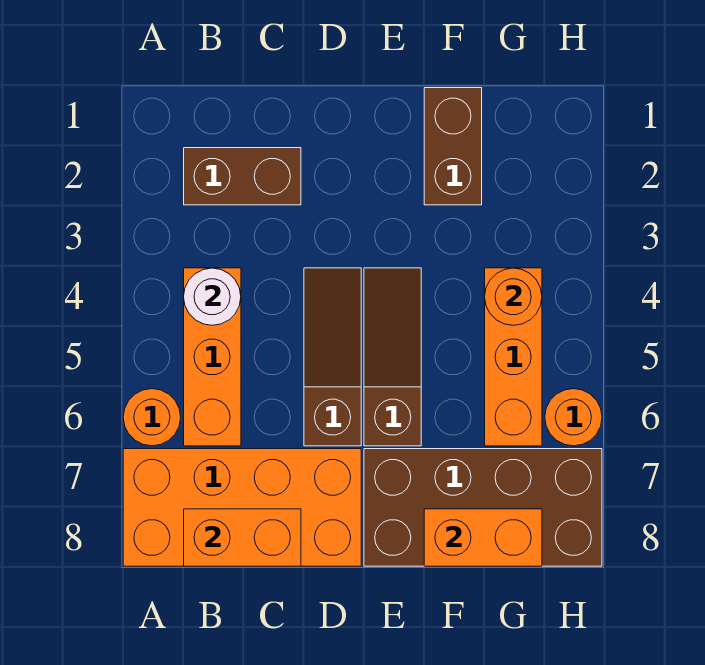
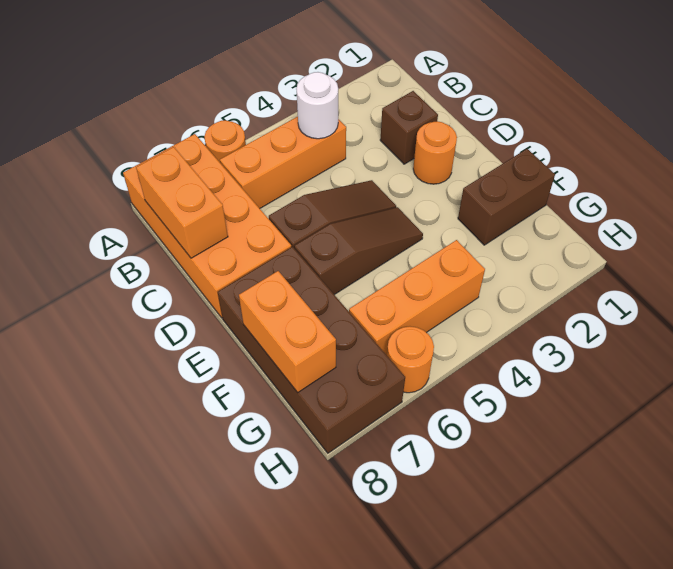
brown brick B2:C2 level 1 -> brown brick C2 level 1
orange round brick G4 level 2 -> orange round brick D2 level 1

